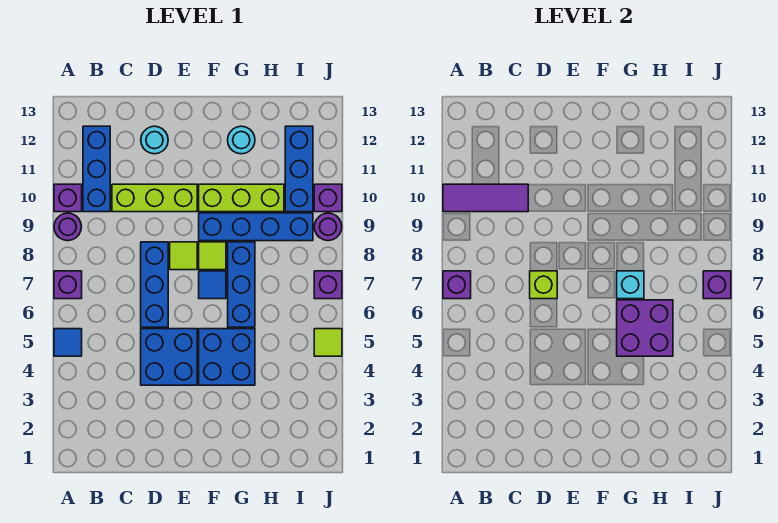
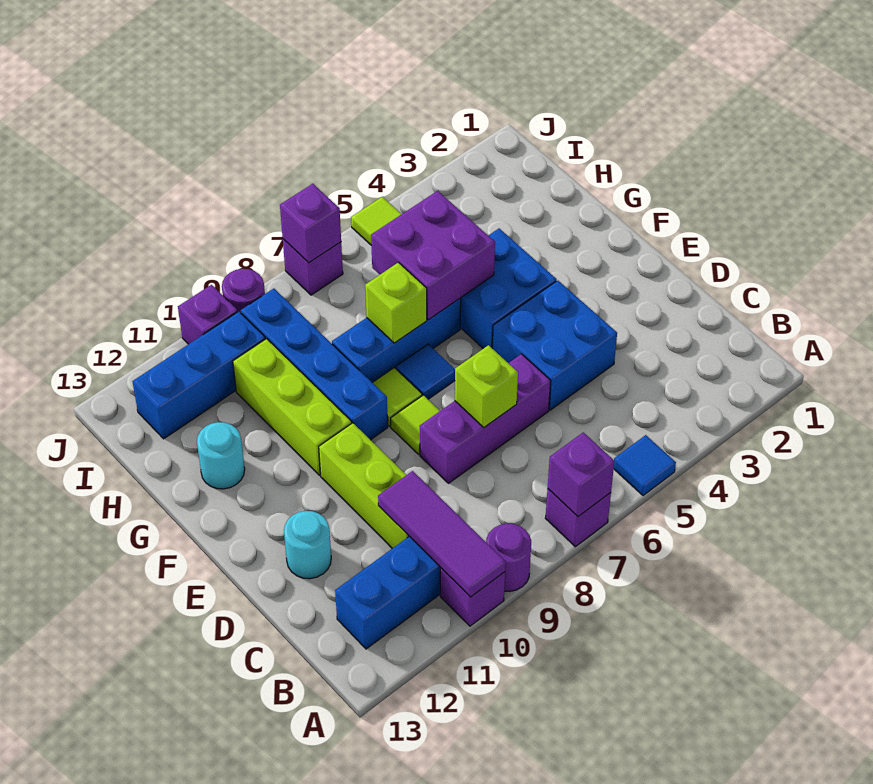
blue brick D6:D8 level 1 -> purple brick D6:D8 level 1
cyan brick G7 level 2 -> lime brick G7 level 2

